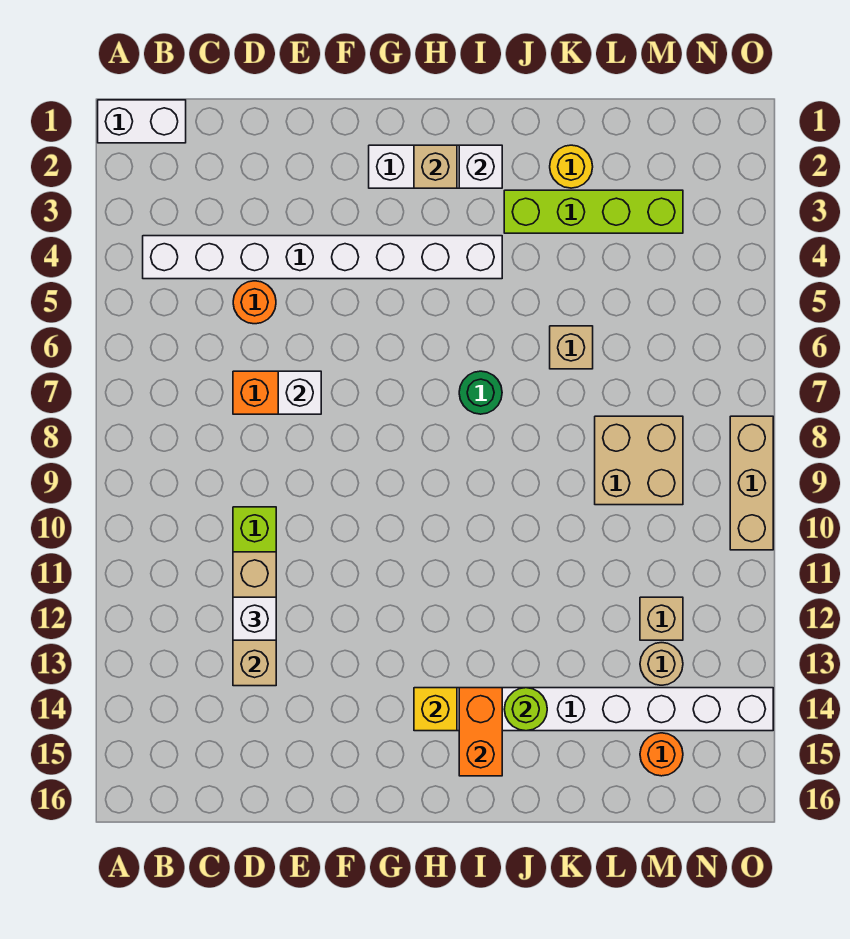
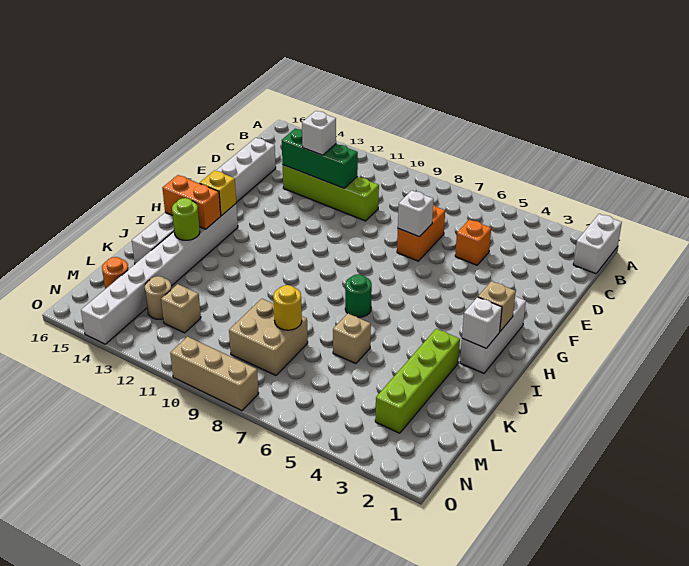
white brick B4:I4 level 1 -> white brick D15:K15 level 1
orange round brick D5 level 1 -> orange brick D5 level 1
tan brick D11:D13 level 2 -> green brick D11:D13 level 2
yellow round brick K2 level 1 -> yellow round brick L8 level 2

